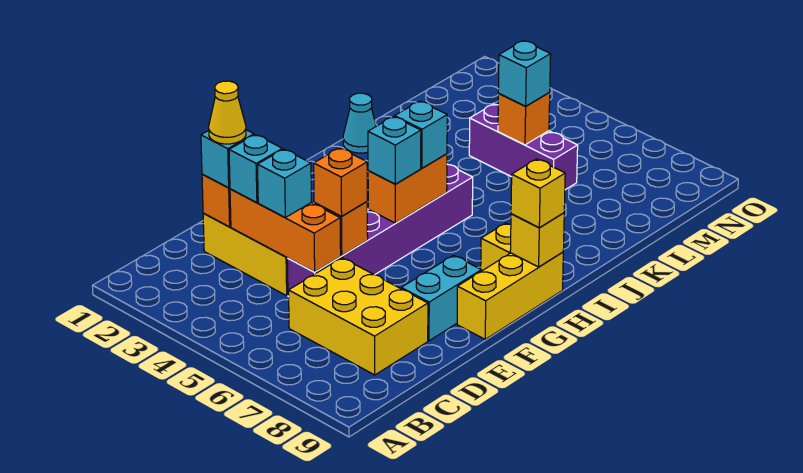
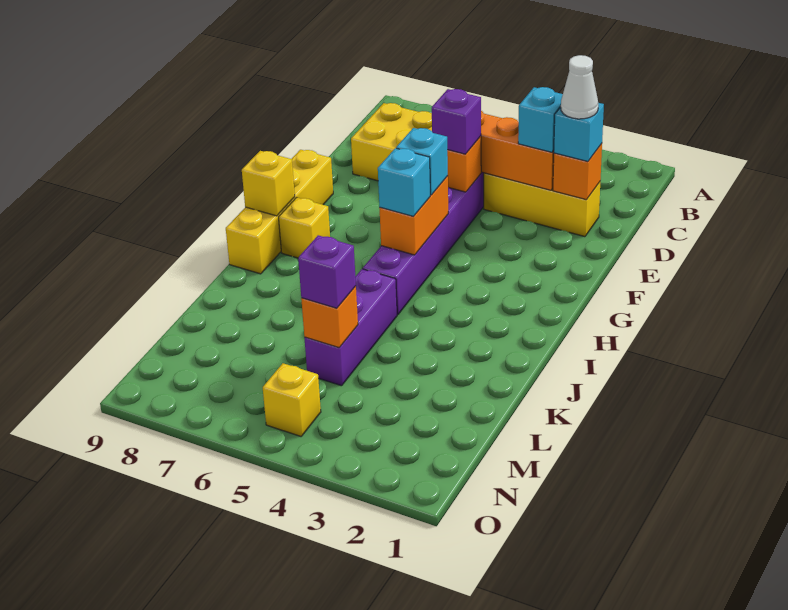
yellow cone D2 level 4 -> white cone D2 level 4
cyan brick D4 level 3 -> none
orange brick E5 level 3 -> purple brick E5 level 3
cyan brick E8:F8 level 1 -> none
yellow brick F9:H9 level 1 -> yellow brick F9:I9 level 1
yellow brick H9 level 3 -> yellow brick N5 level 1
cyan cone J1 level 1 -> none
purple brick L4:L6 level 1 -> purple brick J5:L5 level 1
cyan brick L5 level 3 -> purple brick L5 level 3

